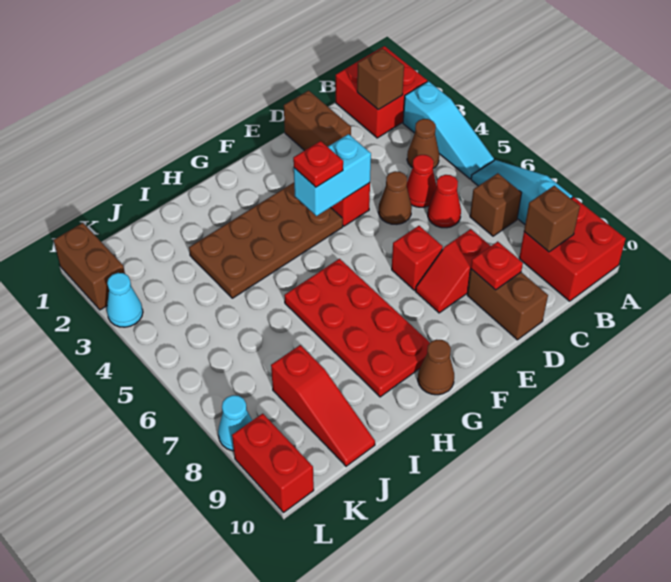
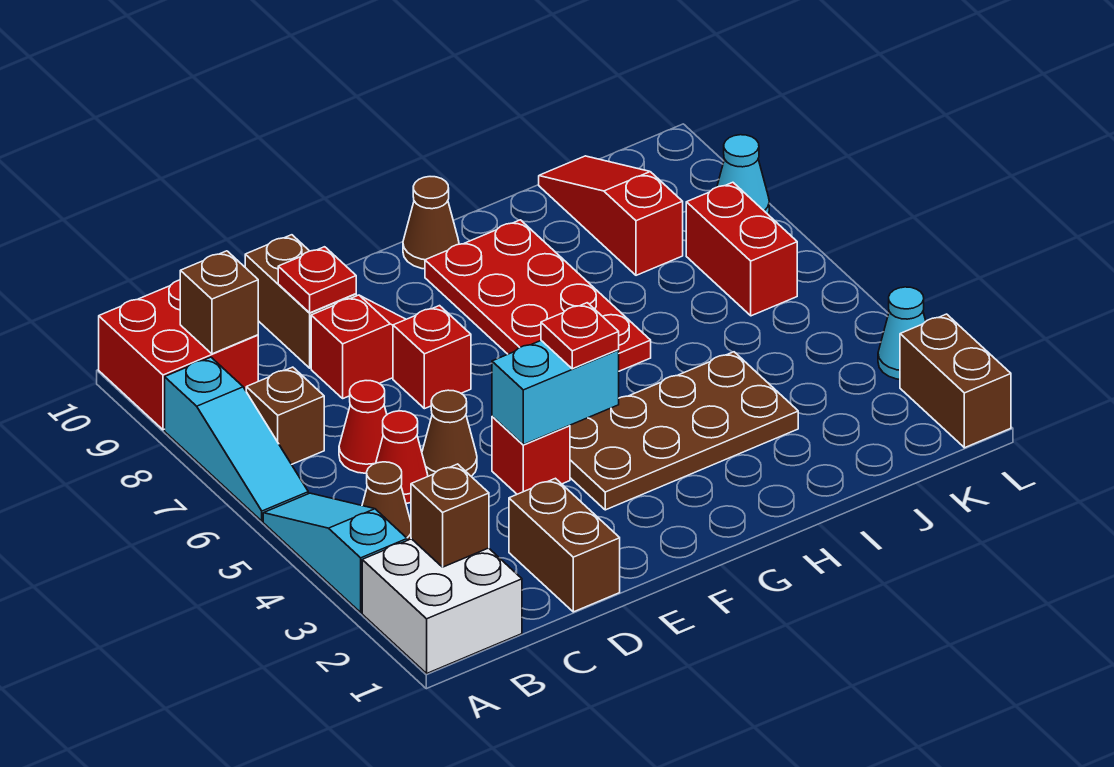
red brick A1:B2 level 1 -> white brick A1:B2 level 1
red brick L9:L10 level 1 -> red brick K6:K7 level 1

